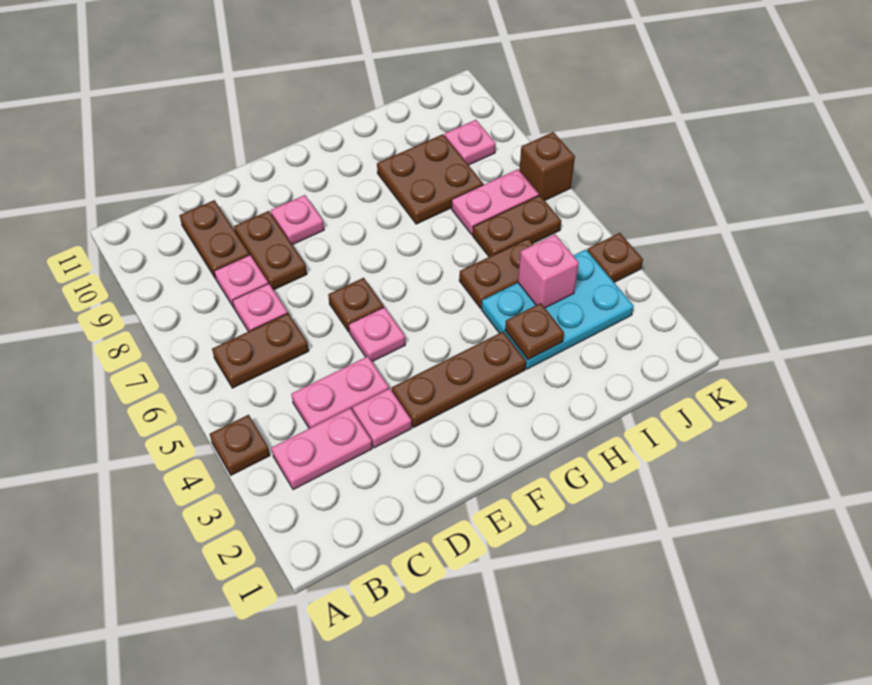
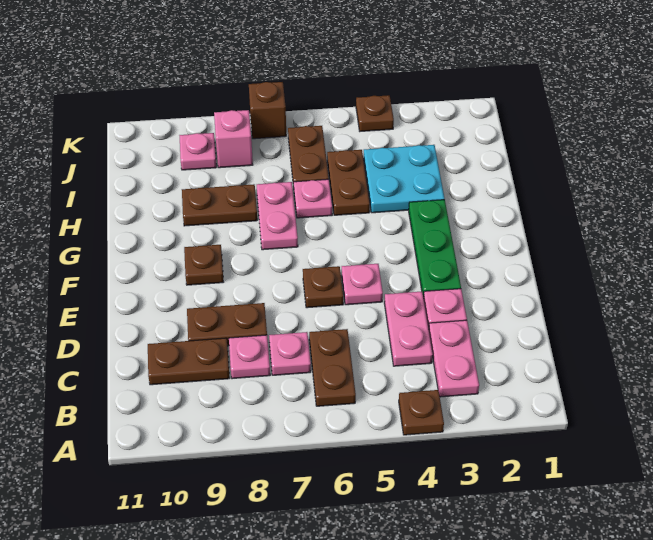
brown plate E3:G3 level 1 -> green plate E3:G3 level 1
pink plate E9 level 1 -> pink plate H6 level 1
cyan plate H3:J4 level 1 -> cyan plate H3:I4 level 1
brown plate H3 level 2 -> brown plate F9 level 1
brown plate H8:I9 level 1 -> brown plate H8:H9 level 1
pink brick I4 level 2 -> pink brick J8 level 1
pink plate I7:J7 level 1 -> pink plate G7:H7 level 1

